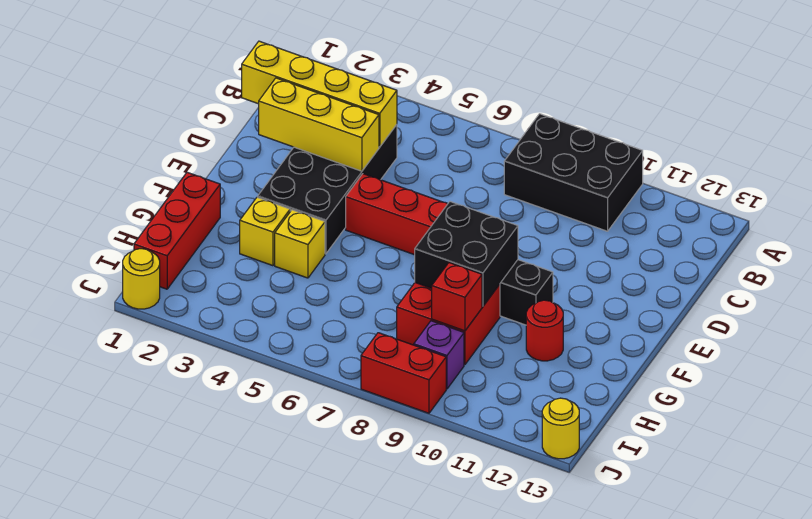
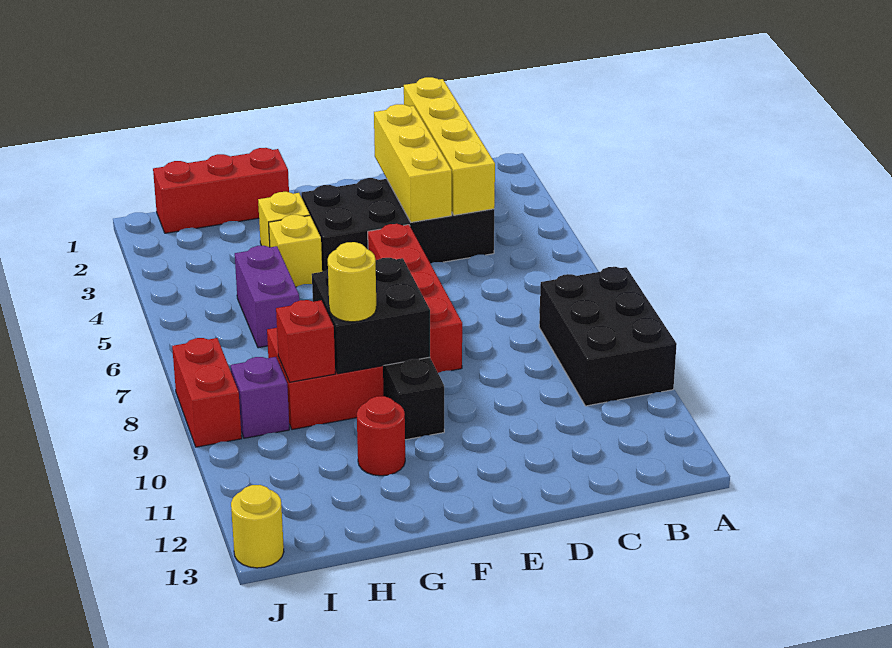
none -> purple brick H5:H6 level 1
yellow round brick J1 level 1 -> yellow round brick G9 level 3

